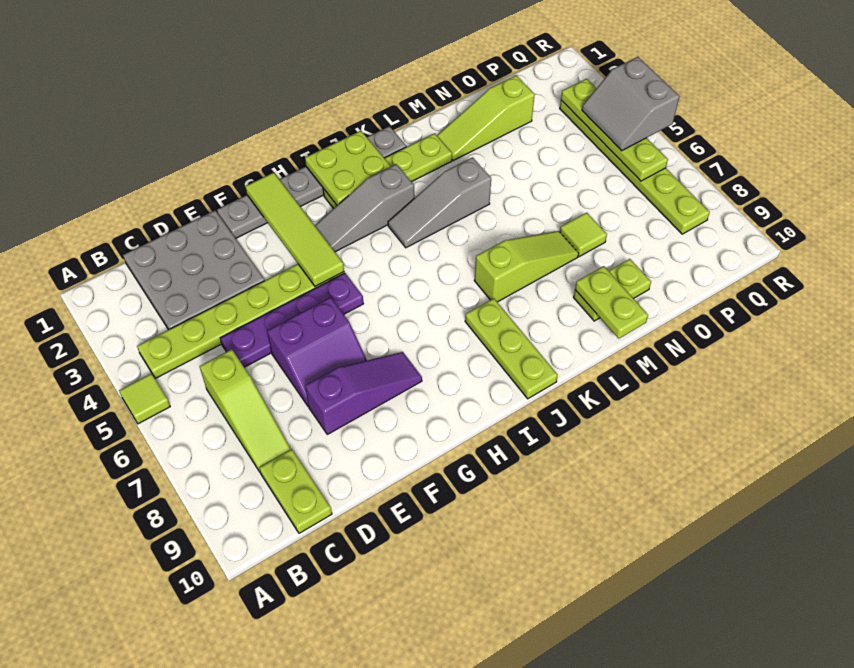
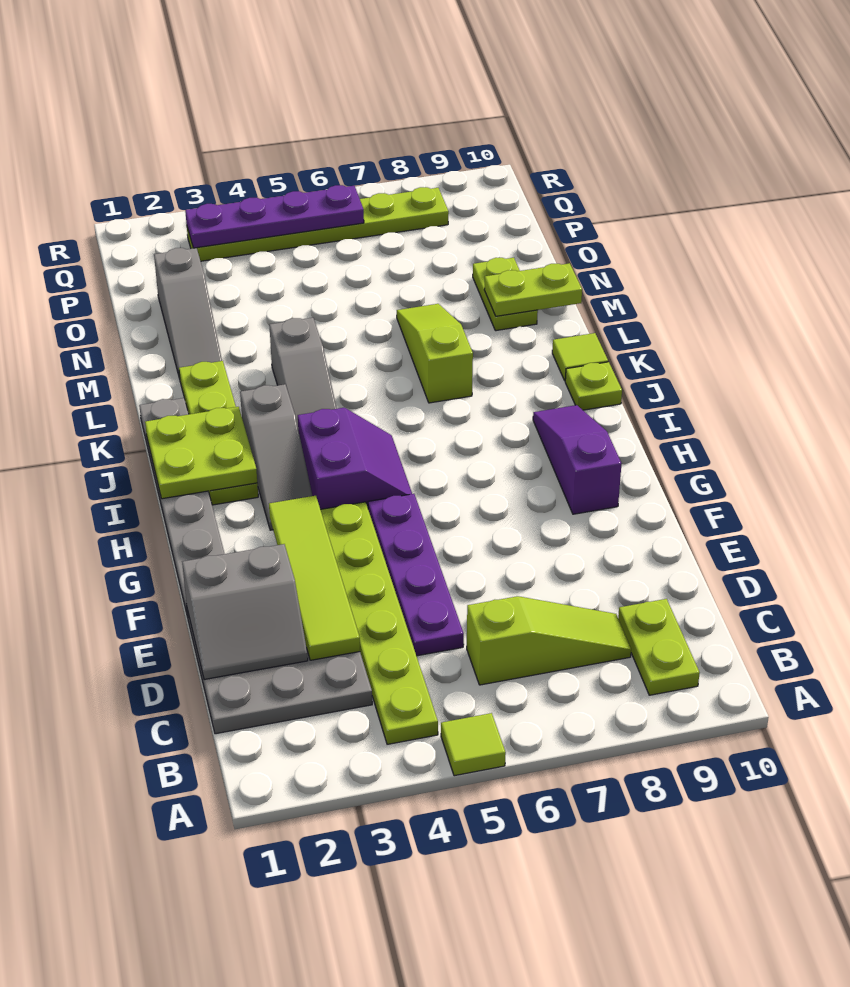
lime plate C9:C10 level 1 -> lime plate B9:C9 level 1
purple slope E6:F7 level 1 top 6 -> purple slope H4:I5 level 1 top 4
purple slope E8:G8 level 1 top E -> purple slope G9:I9 level 1 top G
lime tile G1:G4 level 2 -> lime tile D3:G3 level 2
lime plate J8:J10 level 1 -> lime plate J10 level 1
lime slope M2:O2 level 1 top O -> grey slope M2:O2 level 1 top O
lime tile N7 level 1 -> lime tile K10 level 1
lime plate Q3:Q6 level 2 -> purple plate Q3:Q6 level 2
grey slope Q4:R5 level 3 top R -> grey slope D1:E2 level 2 top E

